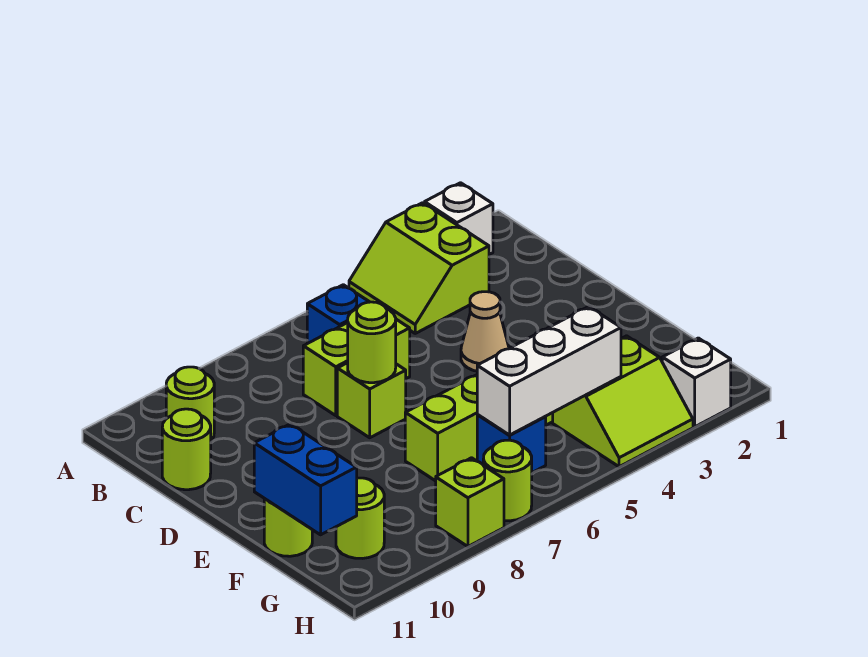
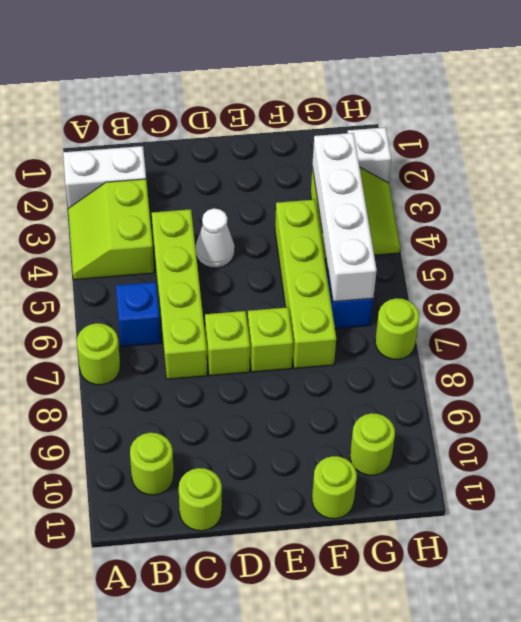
white brick A2 level 1 -> white brick A2:B2 level 1
lime slope A3:B4 level 1 top 3 -> lime slope A3:B4 level 1 top B
lime brick C6:C7 level 1 -> lime brick C4:C7 level 1
tan cone D4 level 1 -> white cone D4 level 1
lime round brick D7 level 2 -> lime round brick A7 level 1
blue brick F11:G11 level 2 -> none
white brick G4:G6 level 2 -> white brick G3:G6 level 2
lime brick H8 level 1 -> lime brick E7 level 1

